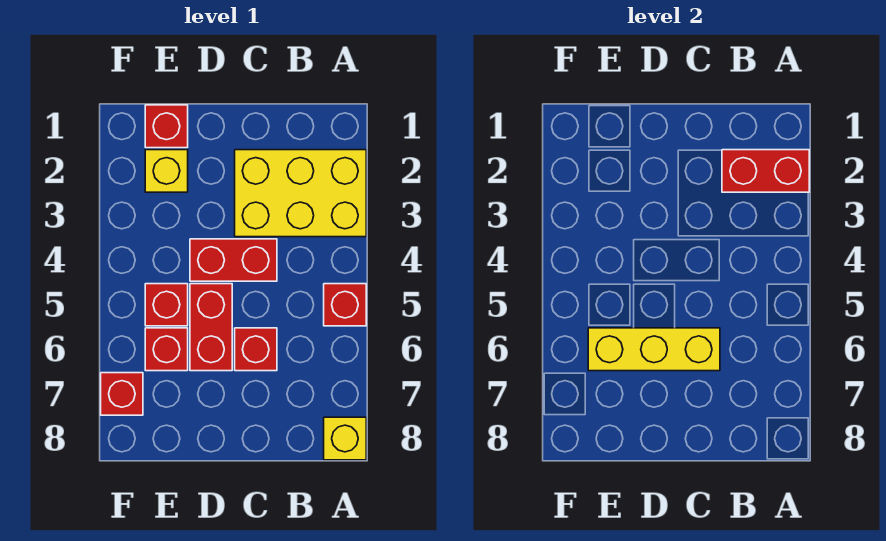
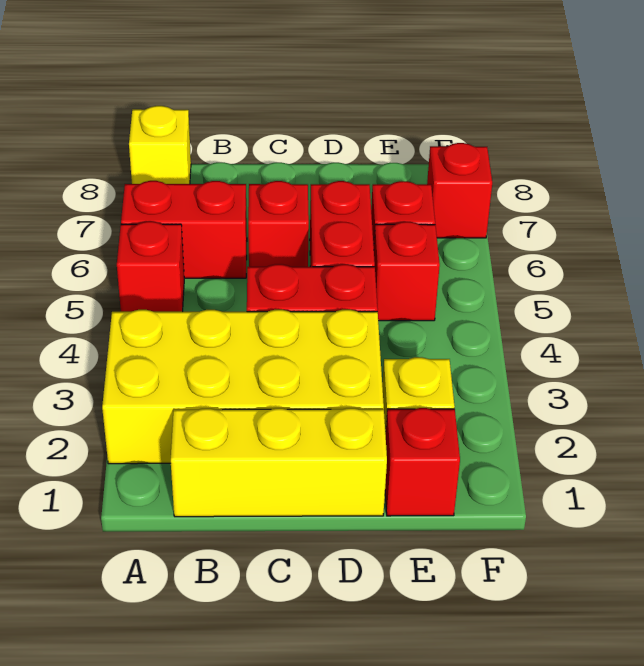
yellow brick A2:C3 level 1 -> yellow brick A2:D3 level 1
red brick A2:B2 level 2 -> red brick A6:B6 level 1
yellow brick C6:E6 level 2 -> yellow brick B1:D1 level 1

